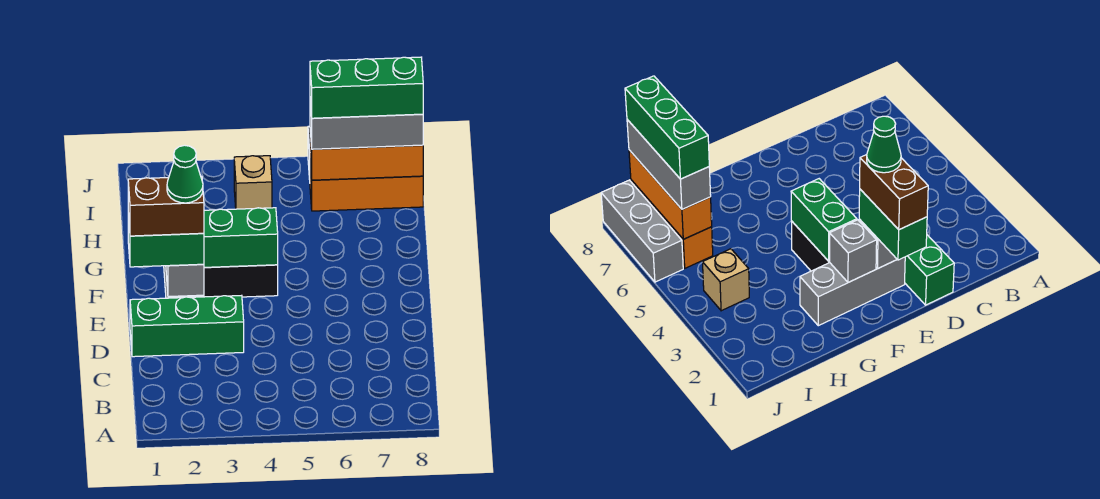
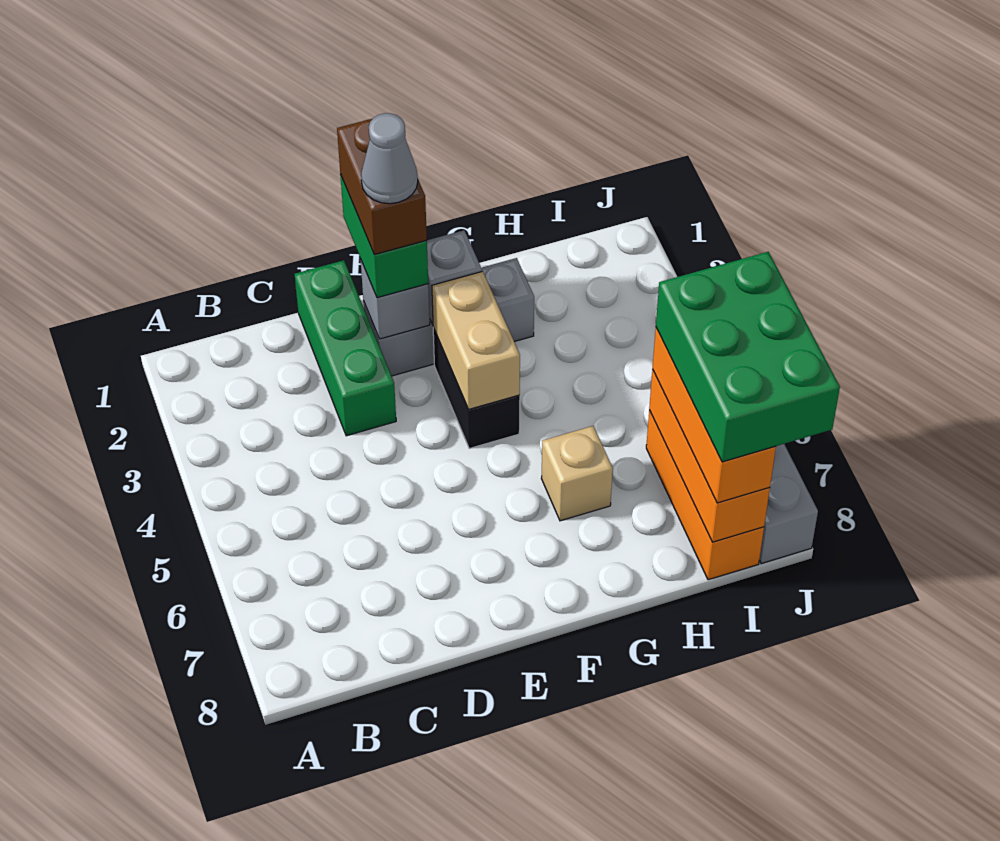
green cone E2 level 5 -> grey cone E2 level 5
green brick F3:F4 level 2 -> tan brick F3:F4 level 2
tan brick I4 level 1 -> tan brick G6 level 1
grey brick I6:I8 level 3 -> orange brick I6:I8 level 3
green brick I6:I8 level 4 -> green brick I6:J8 level 4

